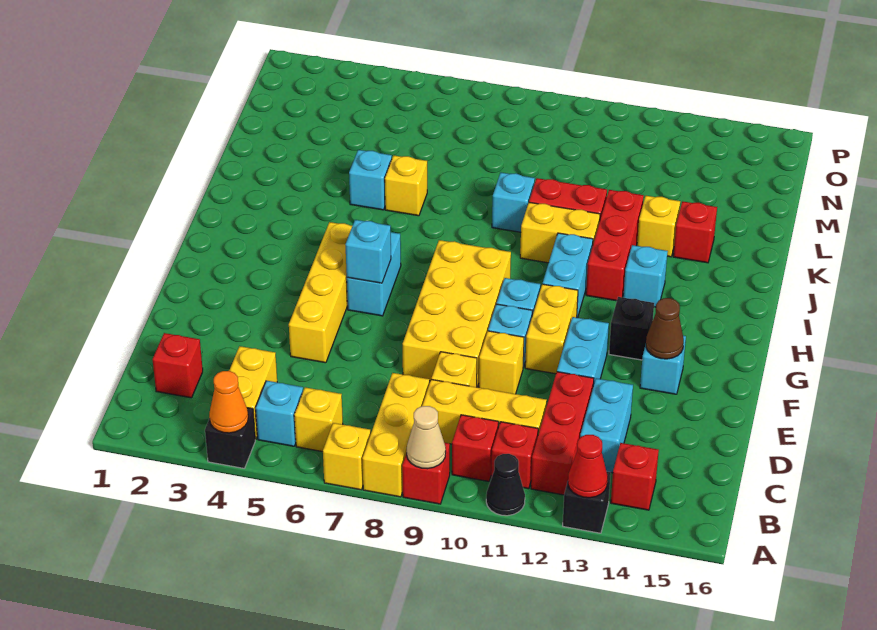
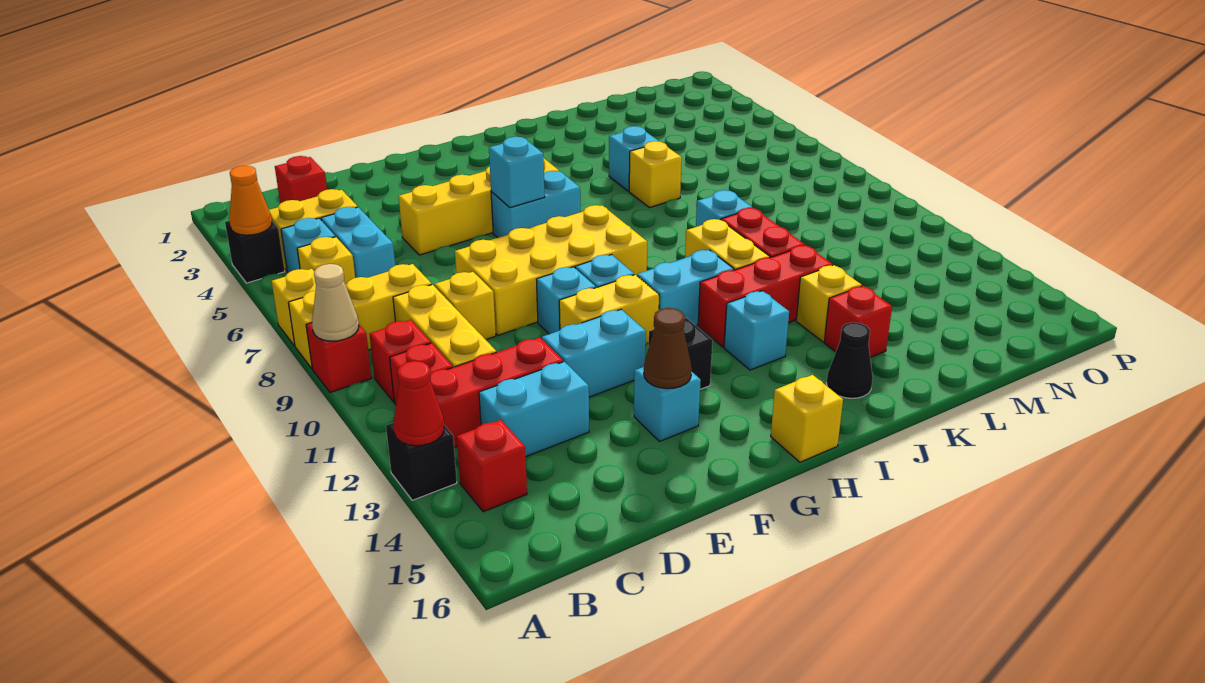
black cone A11 level 1 -> black cone J15 level 1
none -> cyan brick C5:C6 level 1
yellow brick E10 level 1 -> yellow brick H16 level 1

